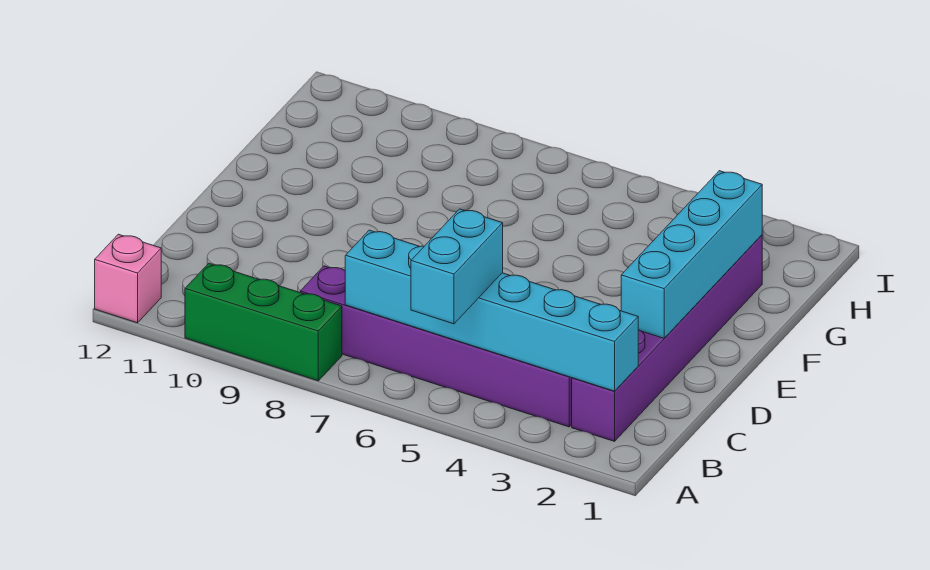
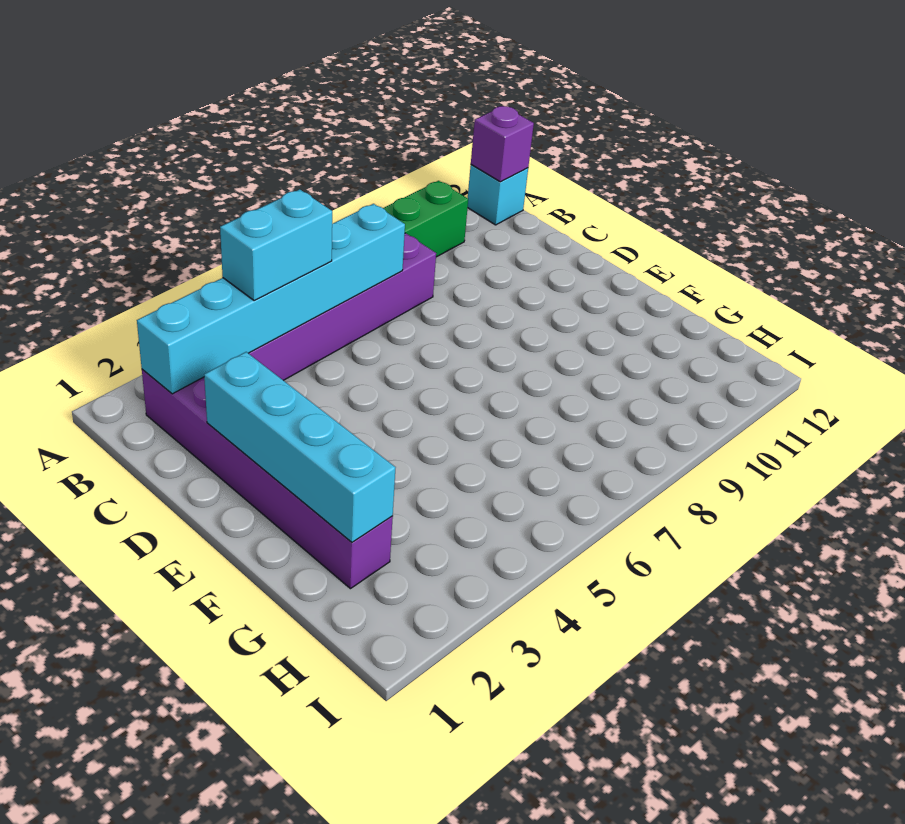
cyan brick A5:B5 level 3 -> cyan brick B4:B5 level 3
pink brick A12 level 1 -> cyan brick A12 level 1
none -> purple brick A12 level 2

